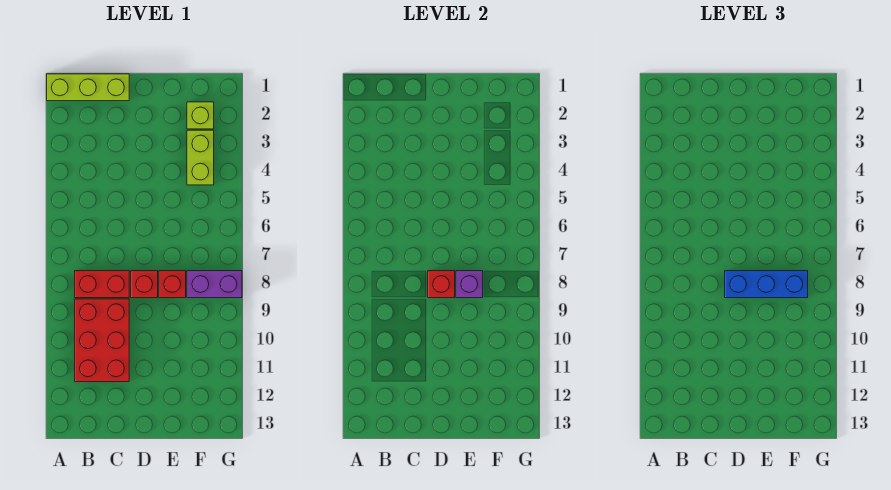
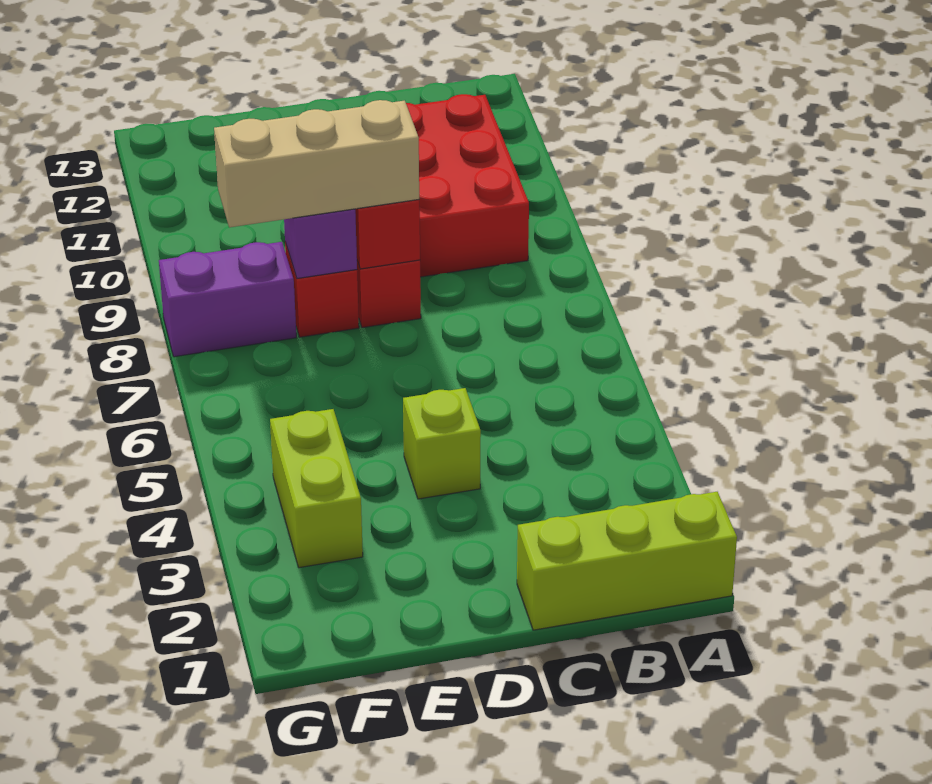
red brick B8:C8 level 1 -> none
blue brick D8:F8 level 3 -> tan brick D8:F8 level 3
lime brick F2 level 1 -> lime brick D4 level 1

